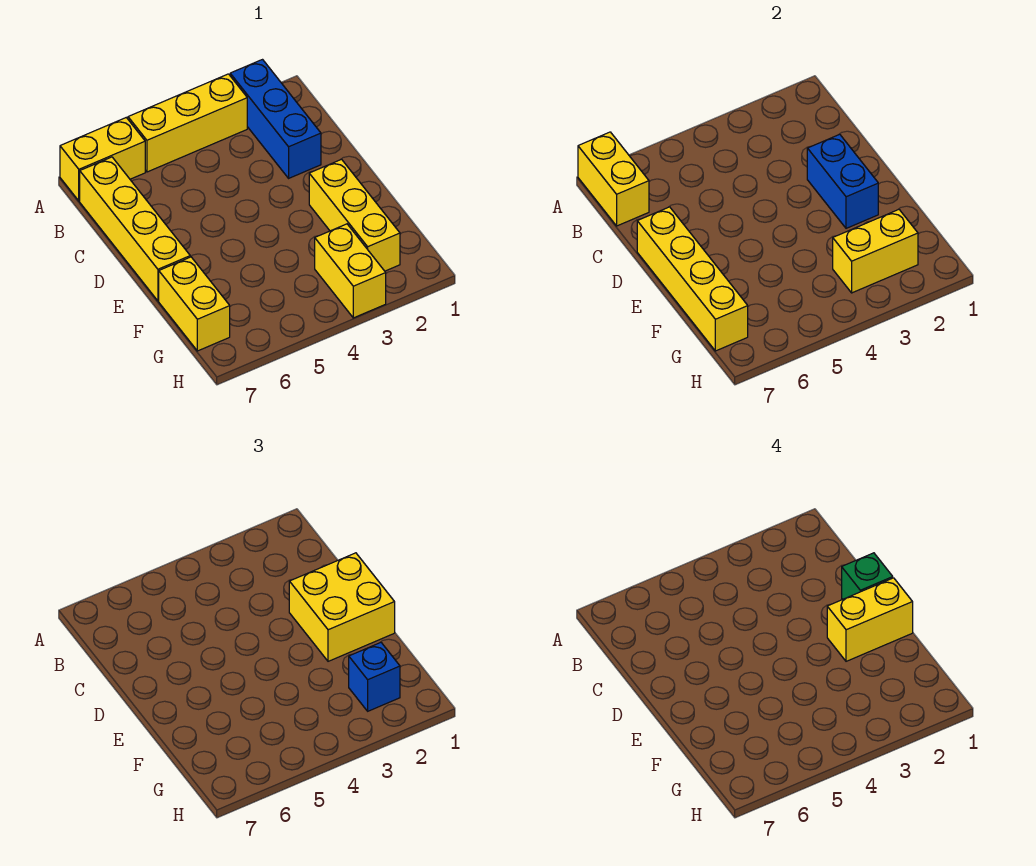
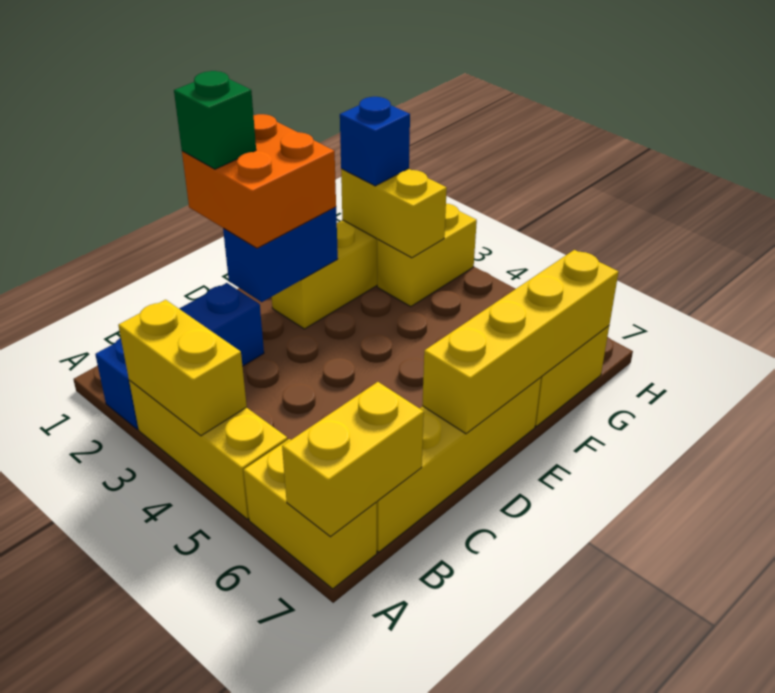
yellow brick D1:E2 level 3 -> orange brick D1:E2 level 3
yellow brick E1:E2 level 4 -> yellow brick A3:A4 level 2

